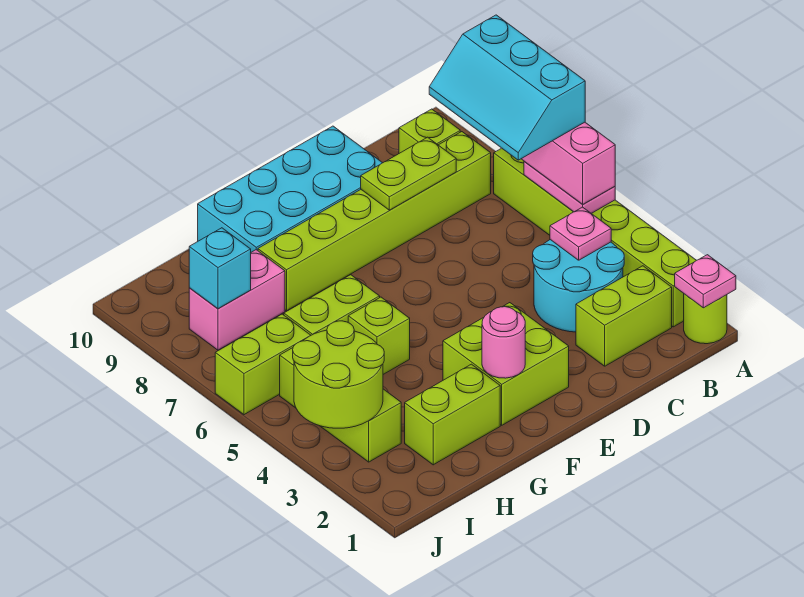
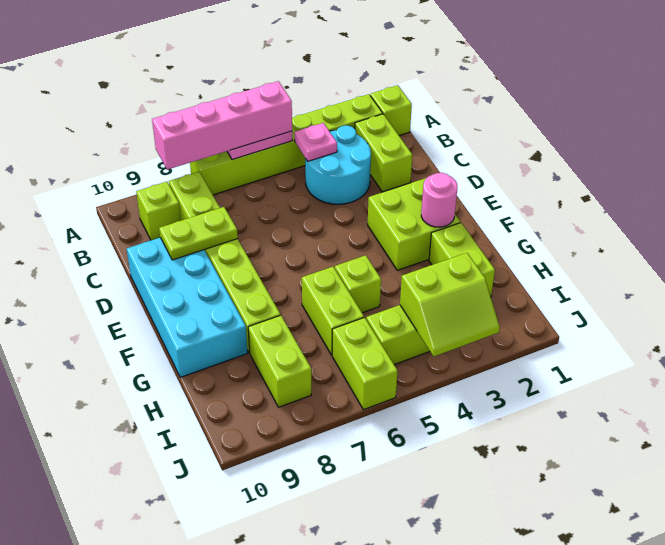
lime round brick A1 level 1 -> lime brick A1 level 1
pink plate A1 level 2 -> none
cyan slope A6:B8 level 4 top A -> none
lime plate C8:D8 level 2 -> lime plate D8:D9 level 2
pink brick H8:I8 level 1 -> lime brick H8:I8 level 1
lime round brick I3:J4 level 2 -> lime slope I3:J4 level 2 top I
cyan brick I8 level 2 -> none

